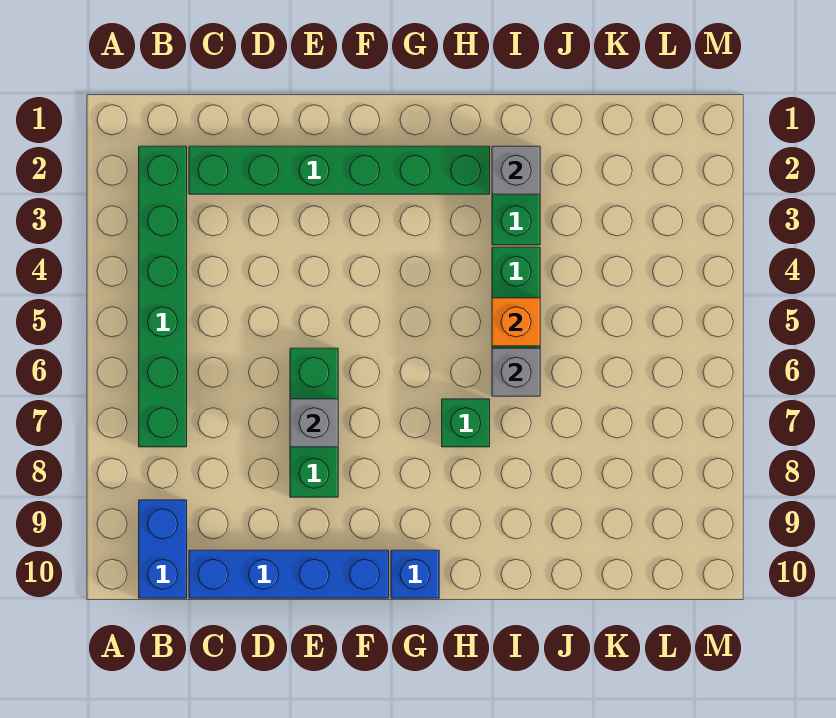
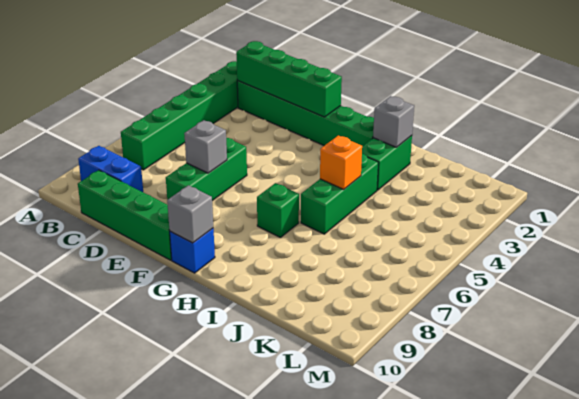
blue brick B9:B10 level 1 -> blue brick B9:C9 level 1
none -> green brick C2:F2 level 2
blue brick C10:F10 level 1 -> green brick C10:F10 level 1
grey brick I6 level 2 -> grey brick G10 level 2

